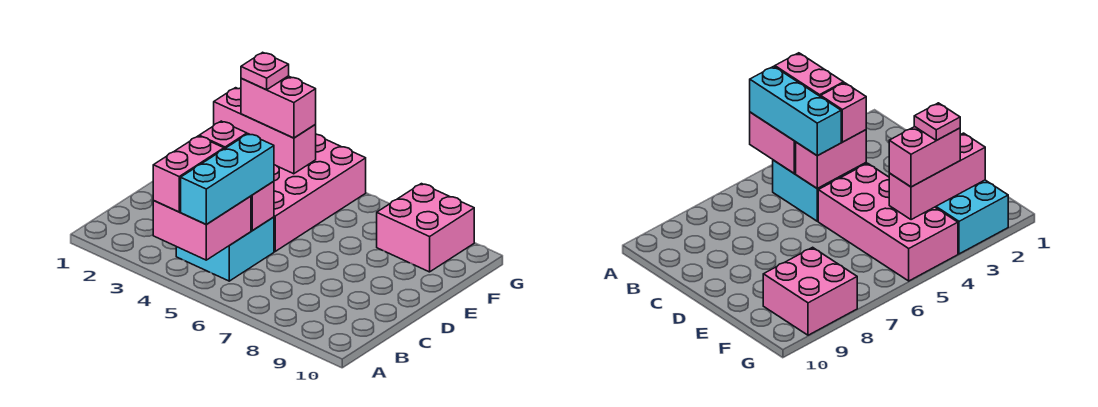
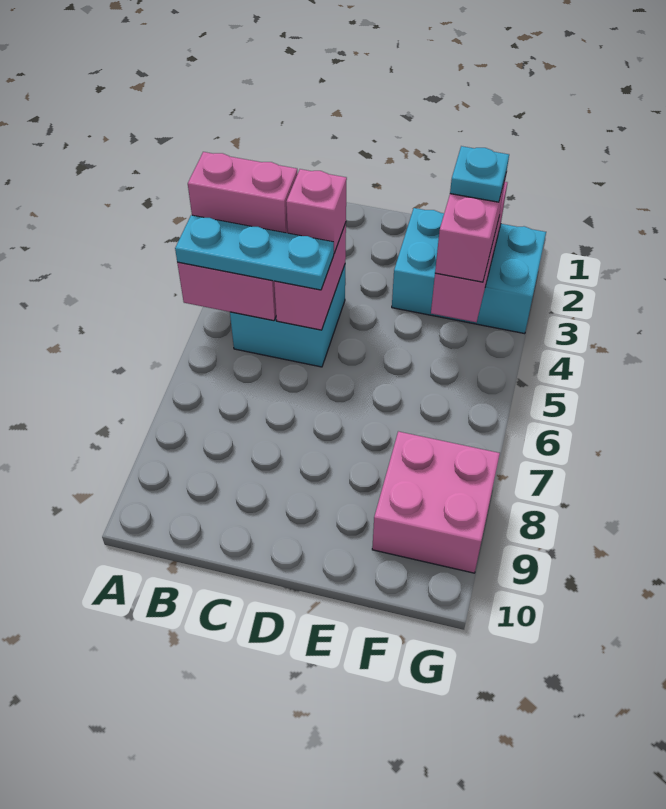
cyan brick A5:C5 level 3 -> cyan plate A5:C5 level 3
pink brick D4:G5 level 1 -> none
pink plate F3 level 4 -> cyan plate F3 level 4

